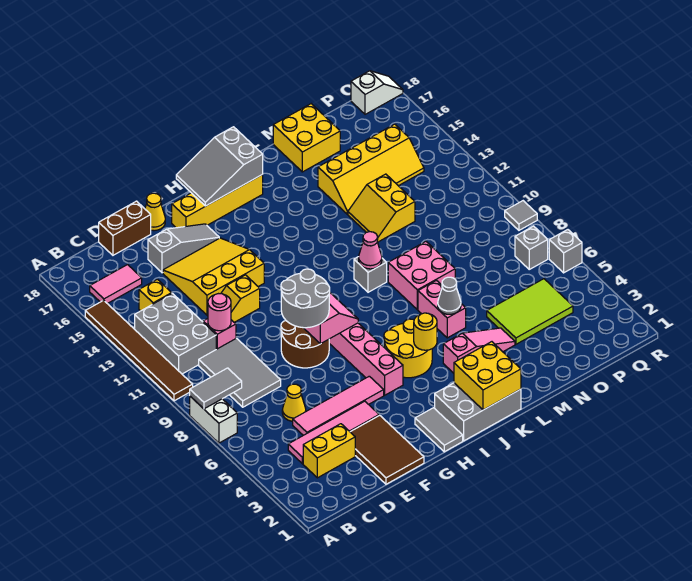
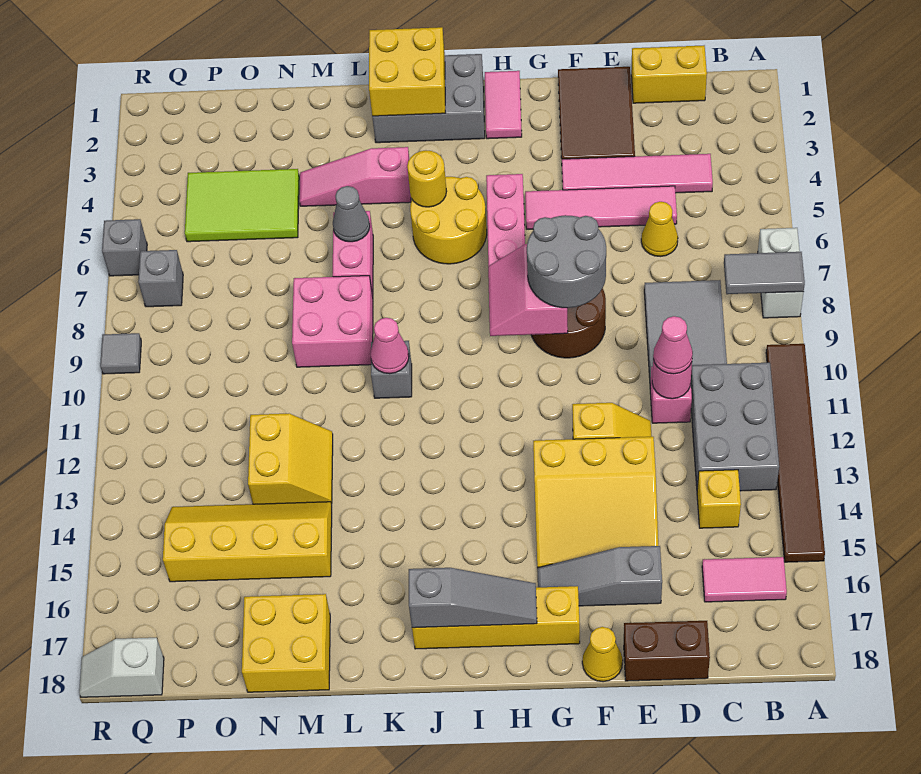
yellow brick C3:D3 level 1 -> yellow brick C1:D1 level 1
none -> pink cone D11 level 3
grey tile H1:H2 level 1 -> pink tile H1:H2 level 1
grey slope H17:J18 level 2 top J -> grey slope H17:J17 level 2 top J

